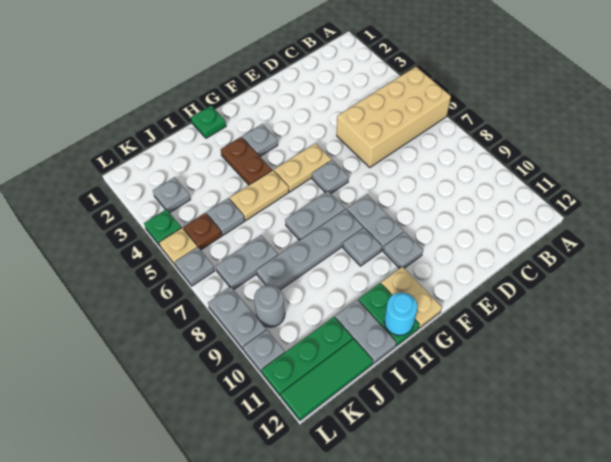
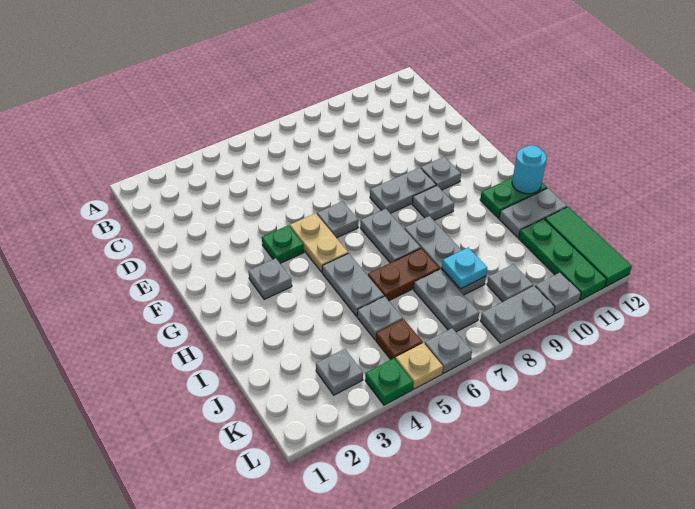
tan brick A5:D6 level 1 -> none
grey plate G8:J8 level 1 -> grey plate H8:J8 level 1
tan plate G11:G12 level 1 -> none
green plate H1 level 1 -> green plate F4 level 1
brown plate H3:H4 level 1 -> brown plate I6:I7 level 1
tan plate H5:I5 level 1 -> grey plate H5:I5 level 1
none -> cyan plate J8 level 2
grey round brick K9 level 1 -> grey plate K9 level 1

